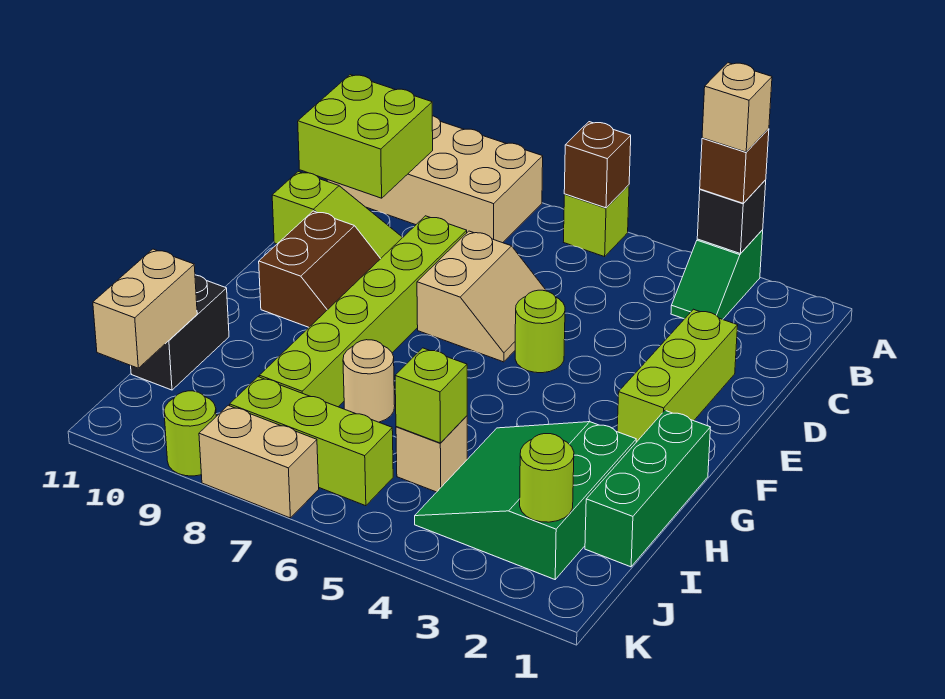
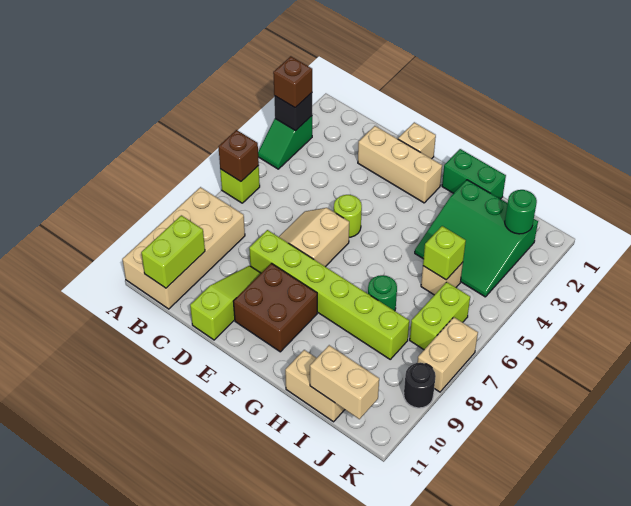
green slope A3:B3 level 1 top A -> green slope A3:A4 level 1 top 3
tan brick A3 level 4 -> tan brick E1 level 1
lime brick B10:C11 level 2 -> lime brick B10:B11 level 2
lime brick D2:F2 level 1 -> tan brick D2:F2 level 1
tan slope D6:E7 level 1 top 7 -> tan slope D6:E7 level 1 top E
brown slope E9:F10 level 1 top 10 -> brown brick E9:F10 level 1
green brick G1:I1 level 1 -> green brick G1:H1 level 1
tan round brick H7 level 1 -> green round brick H7 level 1
black brick H11:I11 level 1 -> tan brick H11:I11 level 1
lime round brick J2 level 2 -> green round brick J2 level 2
lime brick J6:J8 level 1 -> lime brick J6:J7 level 1
lime round brick K9 level 1 -> black round brick K9 level 1

